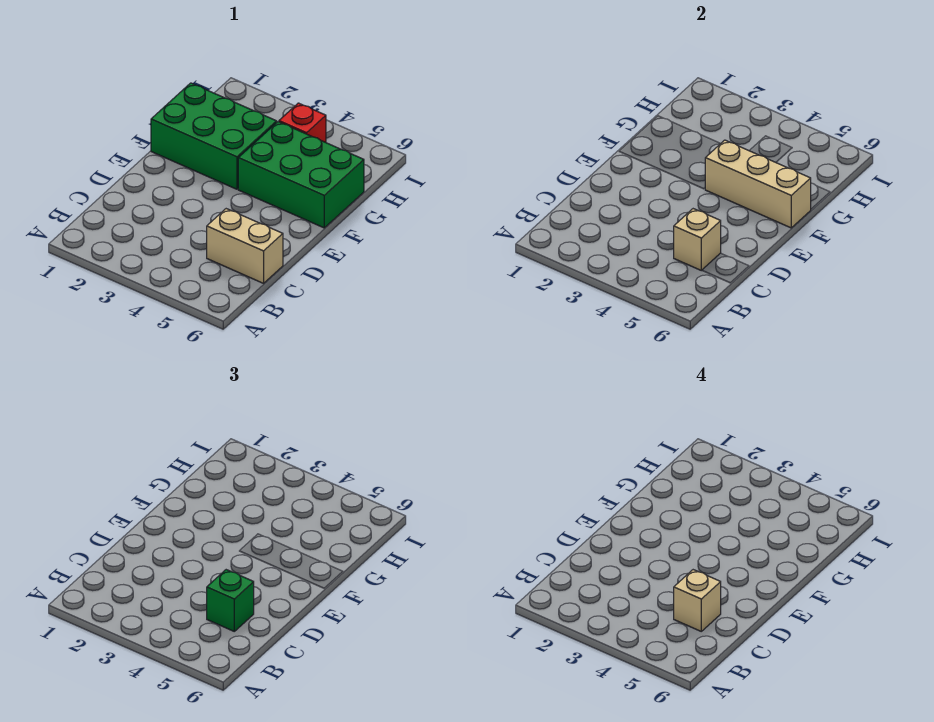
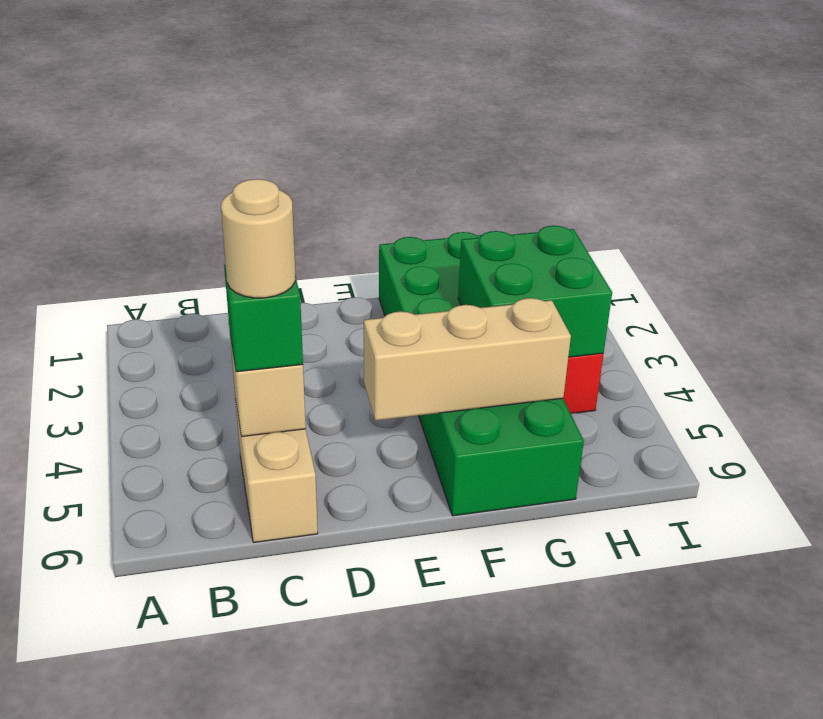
tan brick C5 level 4 -> tan round brick C5 level 4
tan brick F4:F6 level 2 -> tan brick E5:G5 level 2
none -> green brick G3:H4 level 2

